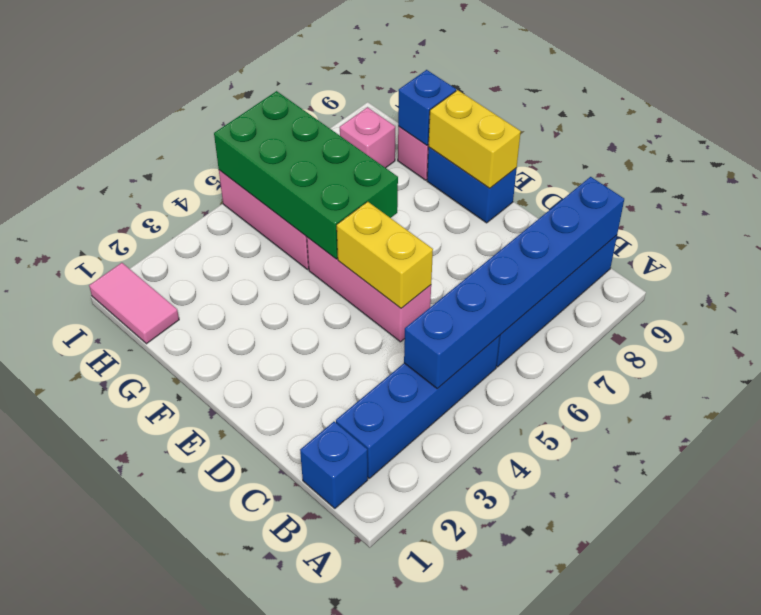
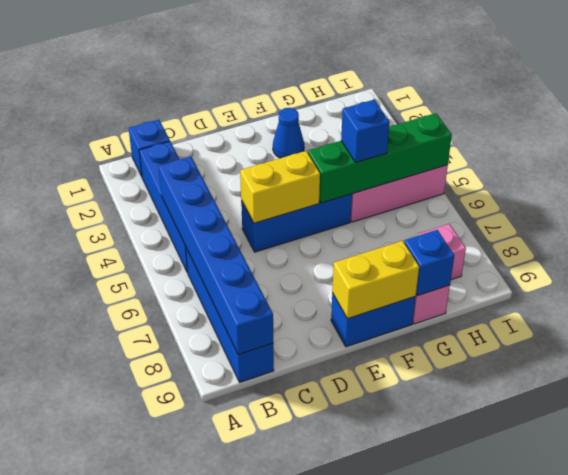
pink brick D5:F5 level 1 -> blue brick D5:F5 level 1
none -> blue cone F2 level 1
green brick F5:I6 level 2 -> green brick F5:I5 level 2
none -> blue brick G5 level 3
pink tile H1:I1 level 1 -> none

